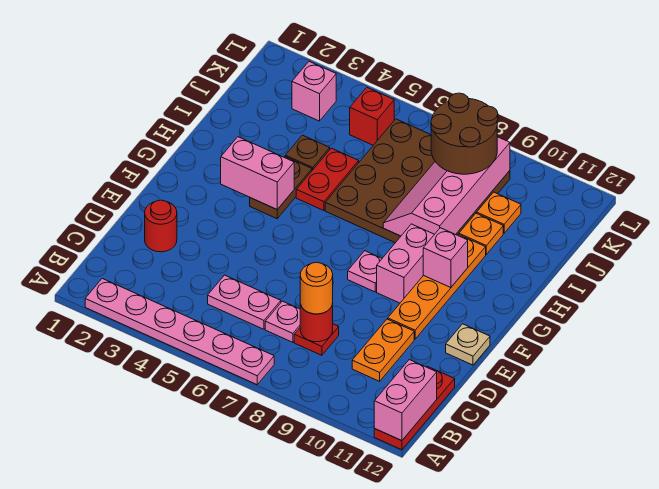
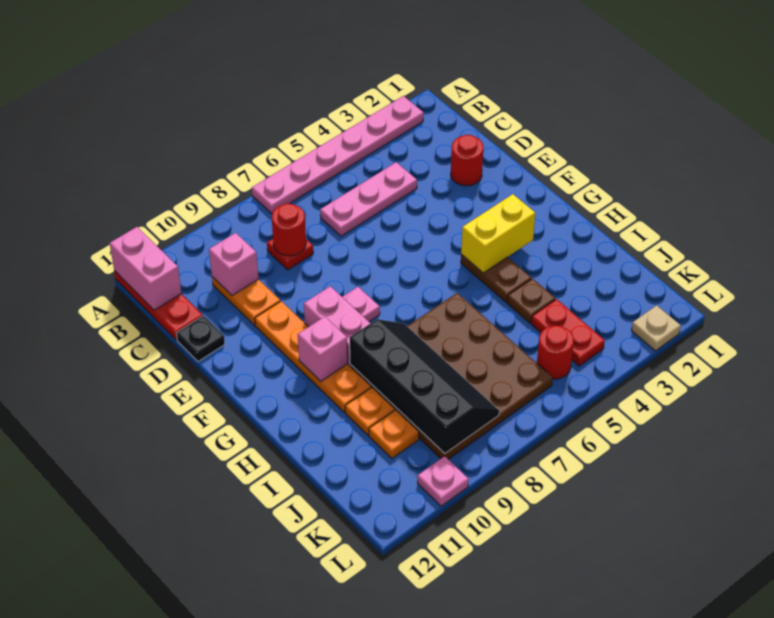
pink plate C5:C6 level 1 -> pink plate C4:C6 level 1
pink plate C7 level 1 -> pink plate L10 level 1
orange round brick C8 level 3 -> none
none -> black plate D12 level 1
tan plate E12 level 1 -> tan plate L2 level 1
pink brick G3:G4 level 2 -> yellow brick G3:G4 level 2
red plate H5:I5 level 1 -> red plate J4:K4 level 1
pink slope H8:K9 level 2 top 9 -> black slope H8:K9 level 2 top 9
brown round brick J8:K9 level 3 -> none
pink brick K3 level 1 -> pink brick C10 level 2
red brick K5 level 1 -> red round brick K5 level 1

